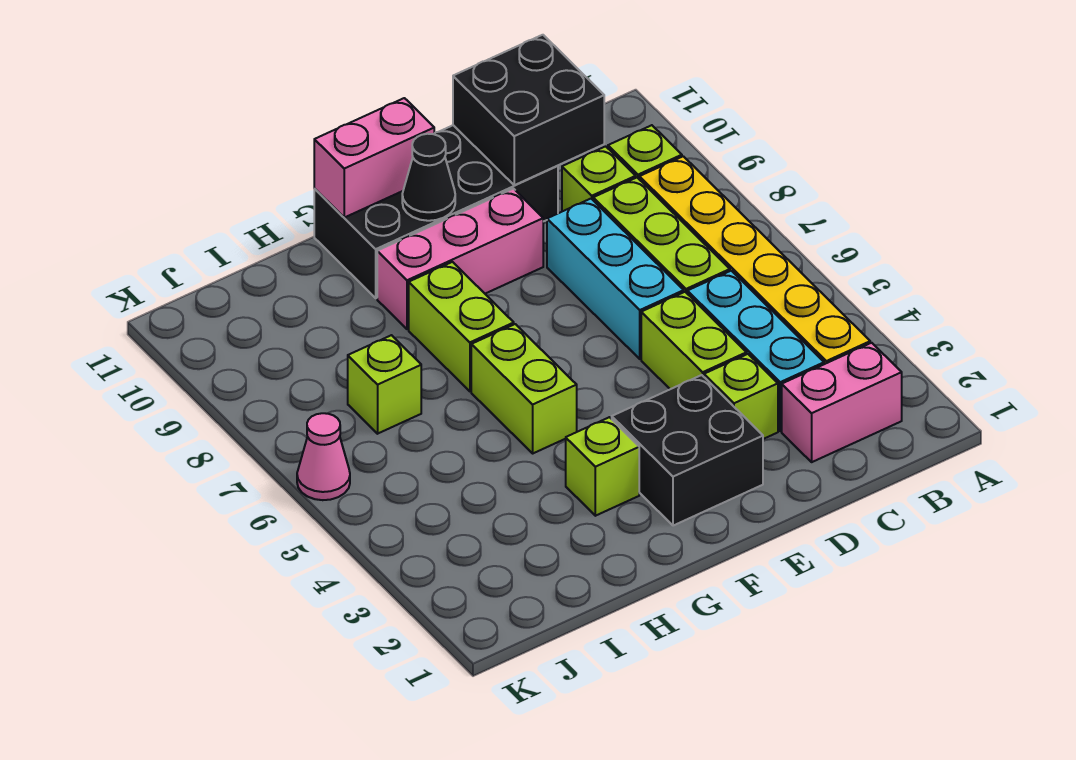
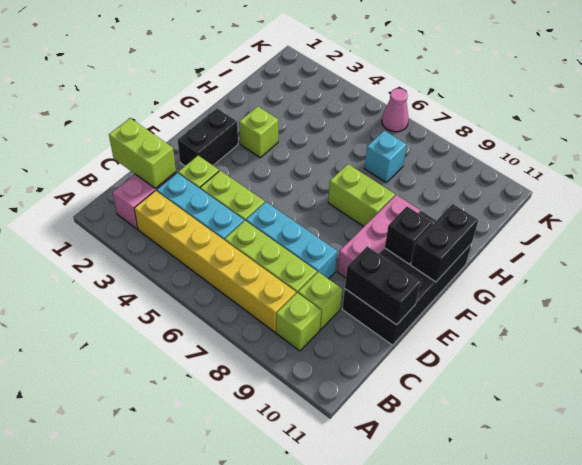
black brick C10:D11 level 2 -> black brick D10:D11 level 2
black brick E2:F3 level 1 -> black brick E2:F2 level 1
black cone F10 level 2 -> black brick F10 level 2
pink brick F11:G11 level 2 -> black brick F11:G11 level 2
lime brick G5:G6 level 1 -> lime brick C1:C2 level 2
lime brick I7 level 1 -> cyan brick I7 level 1

